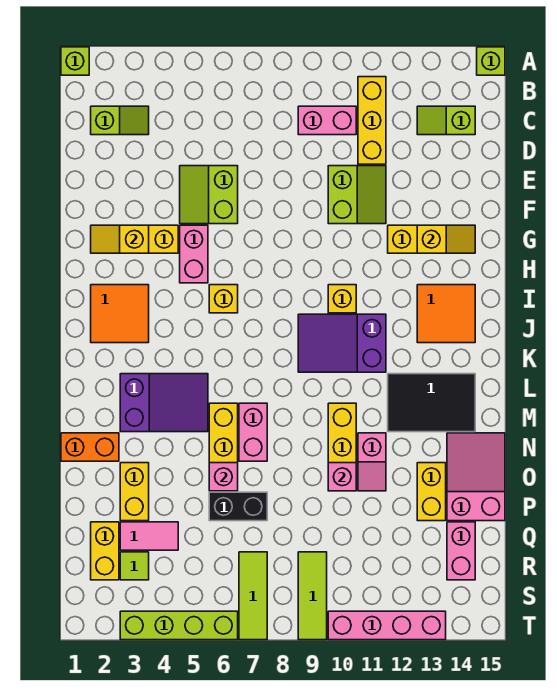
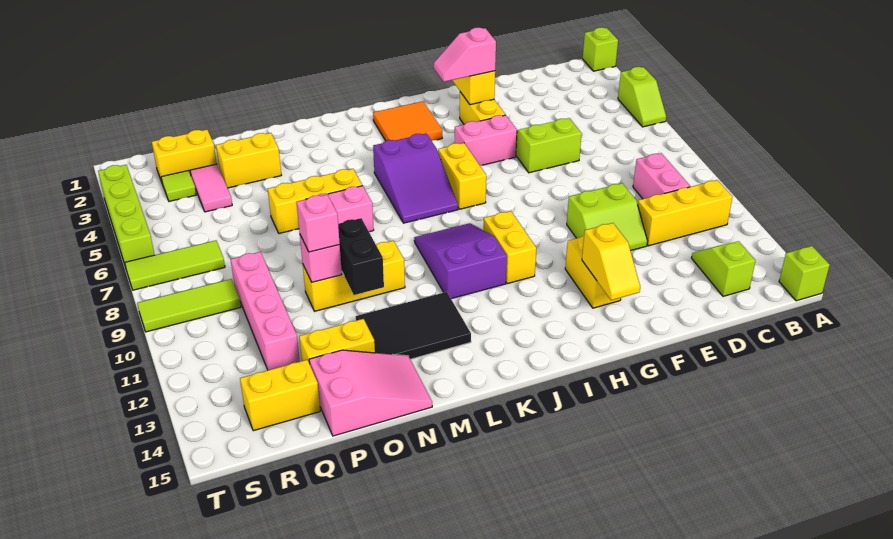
lime slope C2:C3 level 1 top 2 -> lime slope A4:A5 level 1 top 4
yellow brick I6 level 1 -> yellow brick I6:I7 level 1
yellow brick I10 level 1 -> yellow brick I10:I11 level 1
orange tile I13:J14 level 1 -> none
purple slope L3:M5 level 1 top 3 -> purple slope J5:K7 level 1 top 5
black tile L12:M14 level 1 -> black tile L12:N13 level 1
orange brick N1:N2 level 1 -> none
pink slope N11:O11 level 1 top N -> pink slope G3:H3 level 3 top G
pink brick O6 level 2 -> pink brick O10 level 3
black brick P6:P7 level 1 -> black brick N10:N11 level 2
pink brick Q14:R14 level 1 -> yellow brick Q14:R14 level 1
pink brick T10:T13 level 1 -> pink brick Q9:Q12 level 1

